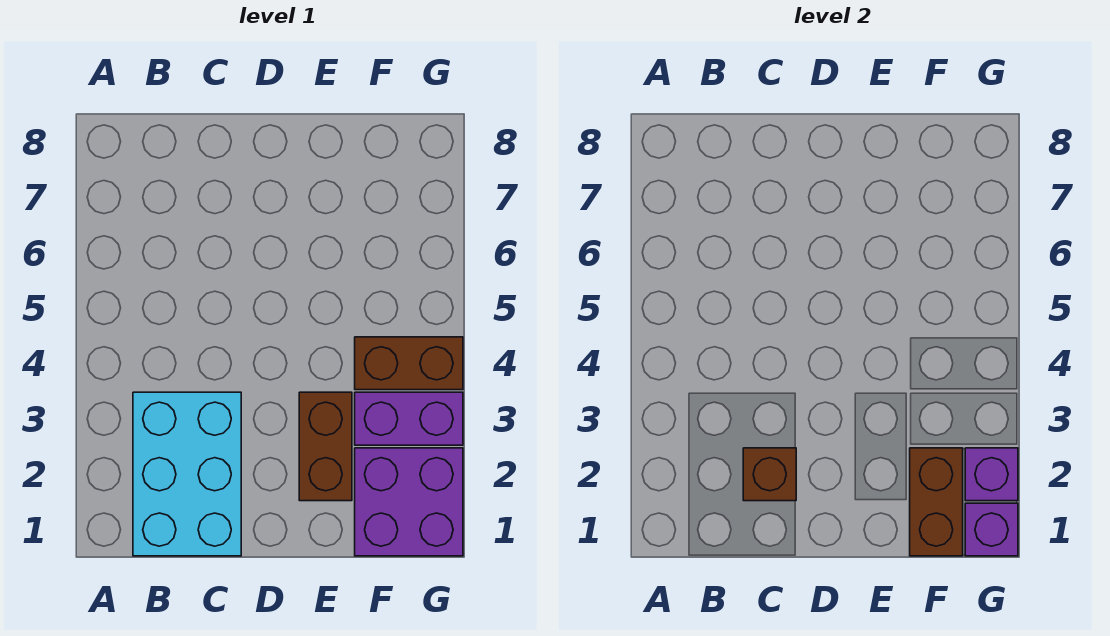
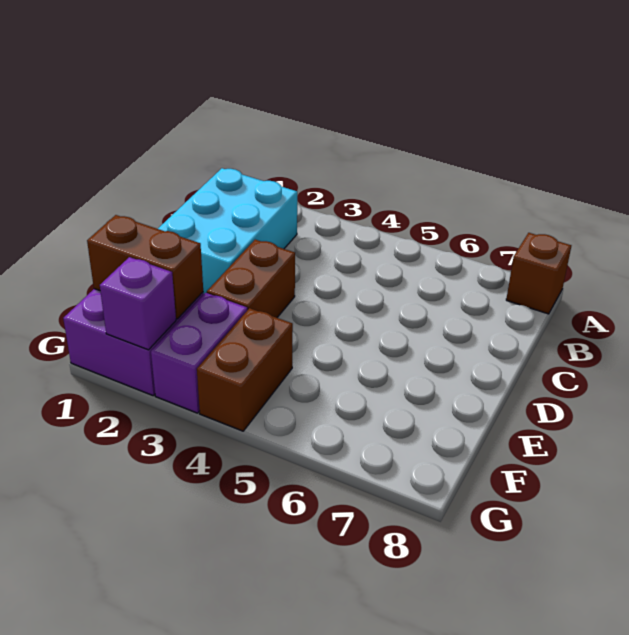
cyan brick B1:C3 level 1 -> cyan brick B1:D2 level 1
brown brick C2 level 2 -> brown brick A8 level 1
brown brick E2:E3 level 1 -> brown brick D3:E3 level 1
purple brick G1 level 2 -> none

